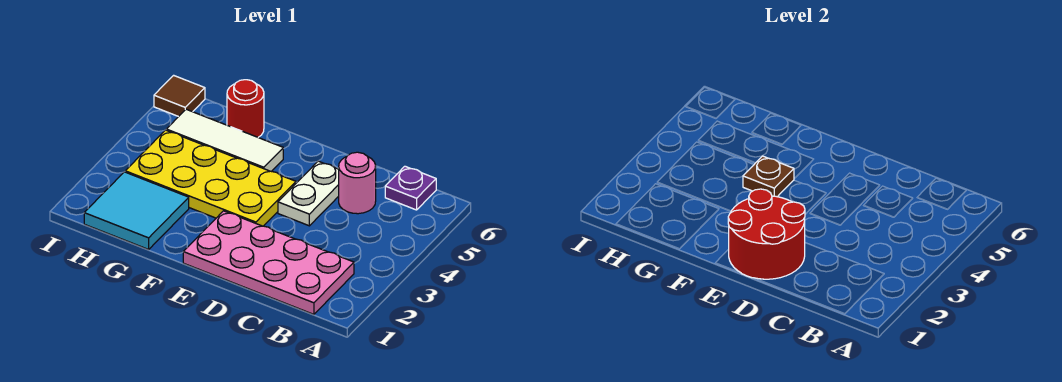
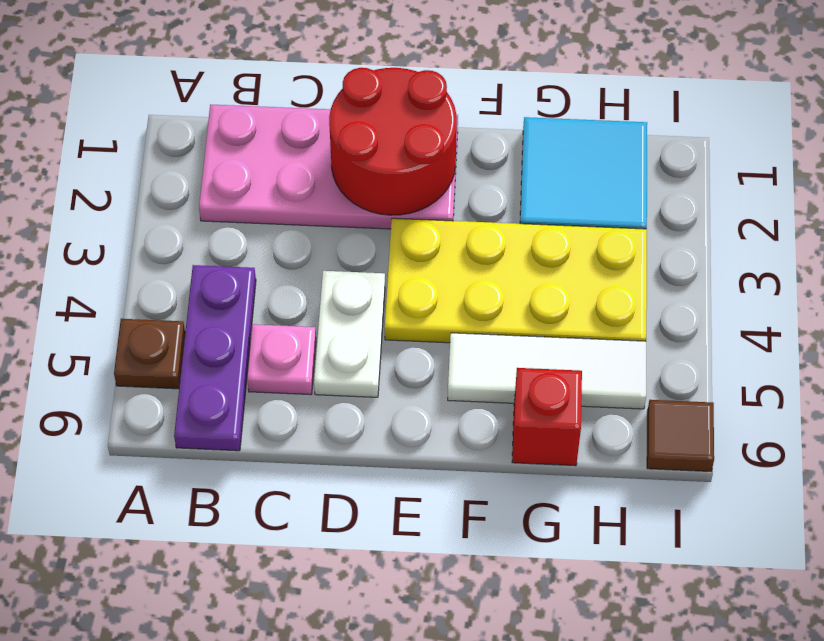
purple plate B6 level 1 -> purple plate B4:B6 level 1
pink round brick C5 level 1 -> pink plate C5 level 1
brown plate F4 level 2 -> brown plate A5 level 1
red round brick G6 level 1 -> red brick G6 level 1

